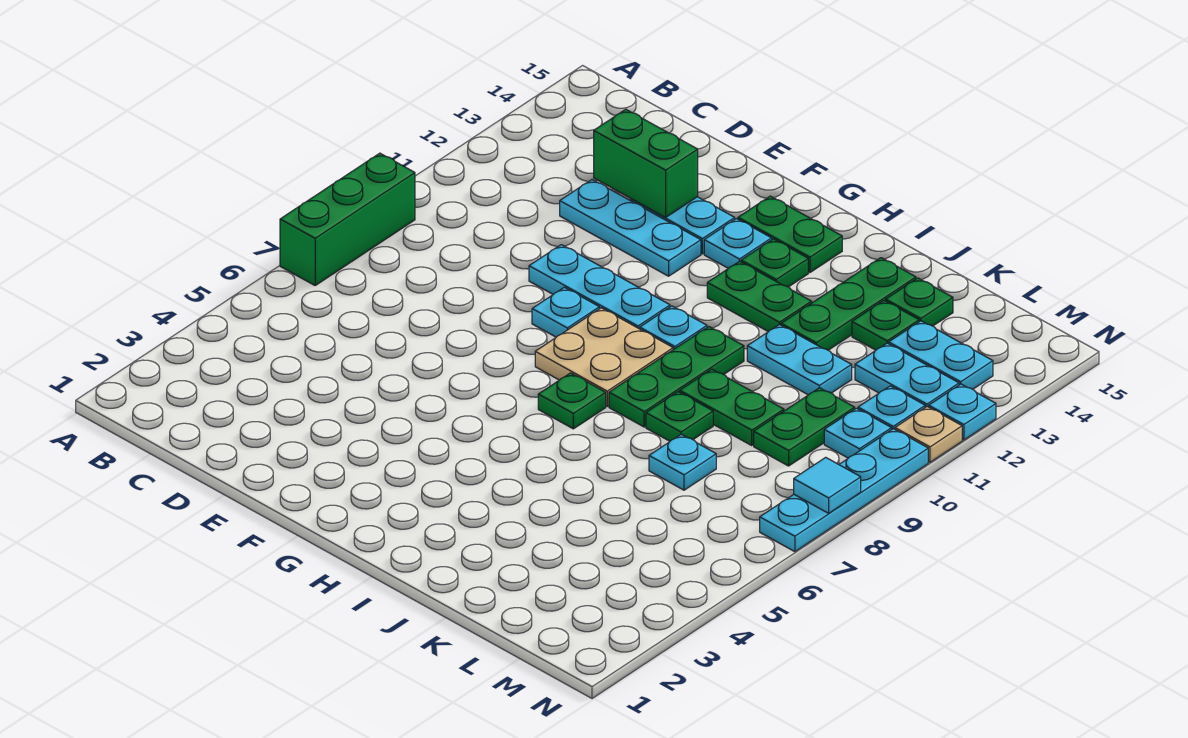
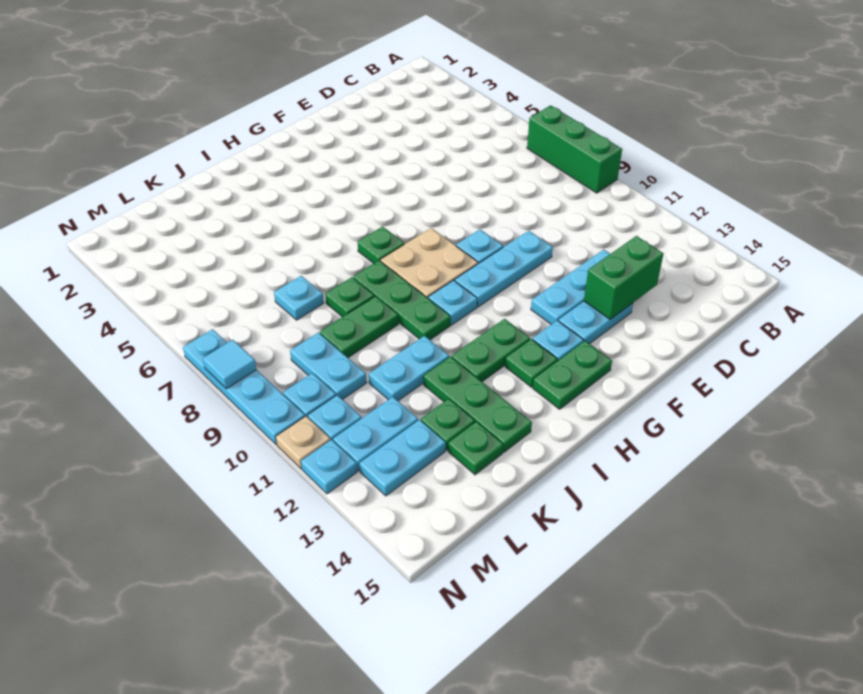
green plate L9:L10 level 1 -> cyan plate L9:L10 level 1

